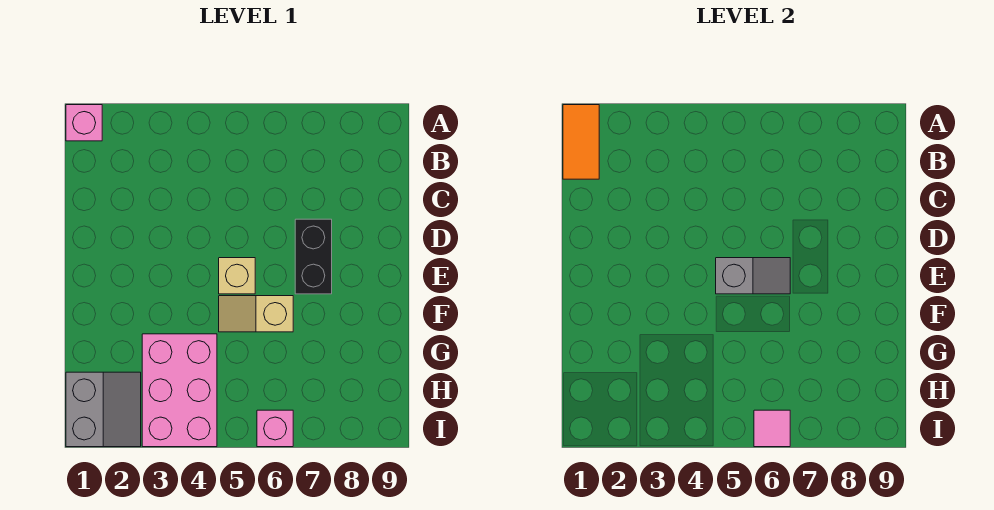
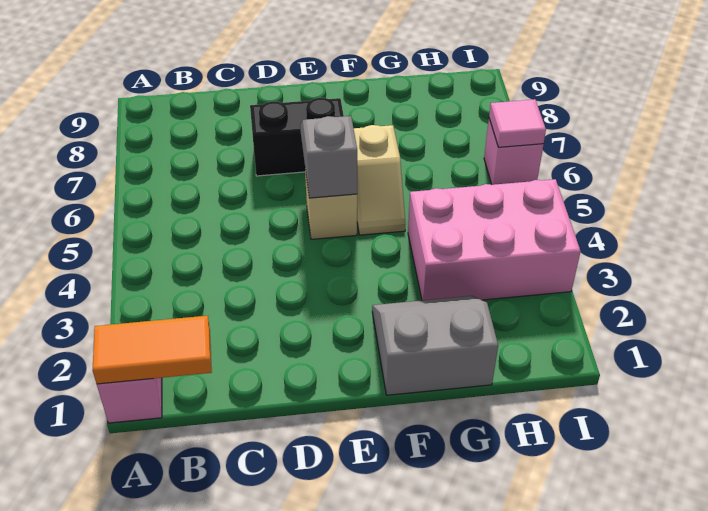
grey slope H1:I2 level 1 top 1 -> grey slope F1:G2 level 1 top 1

